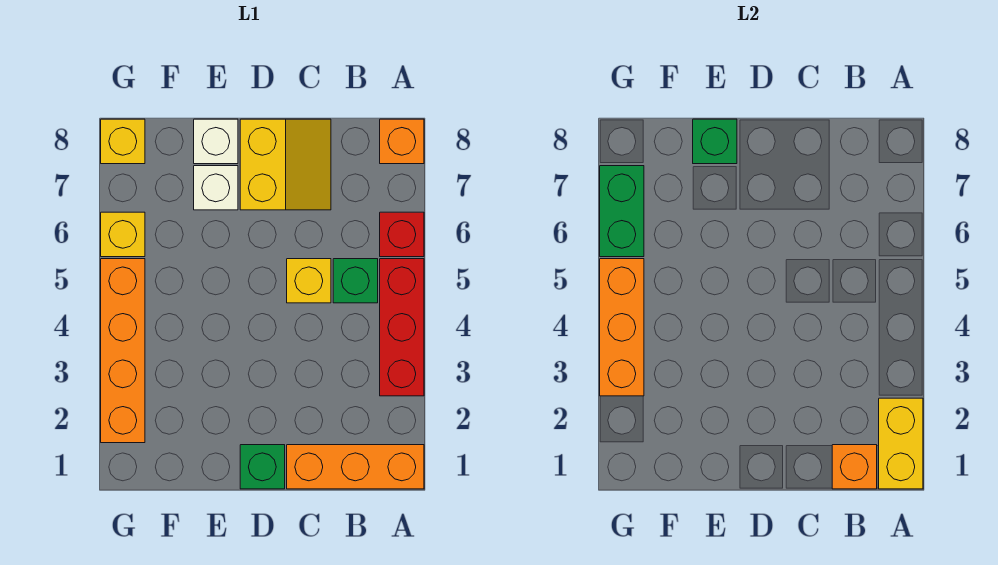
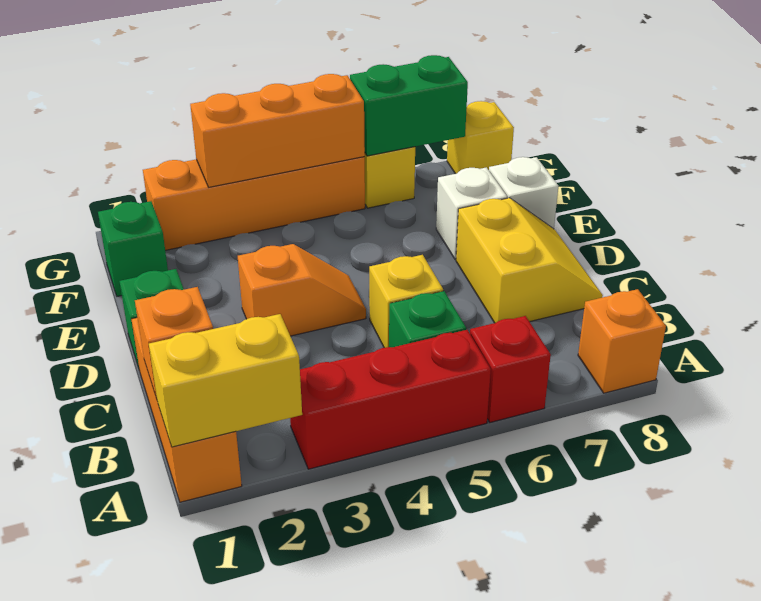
yellow slope C7:D8 level 1 top D -> yellow slope C7:D8 level 1 top 7
none -> orange slope D3:D4 level 1 top 3
green brick E8 level 2 -> green brick F1 level 1

